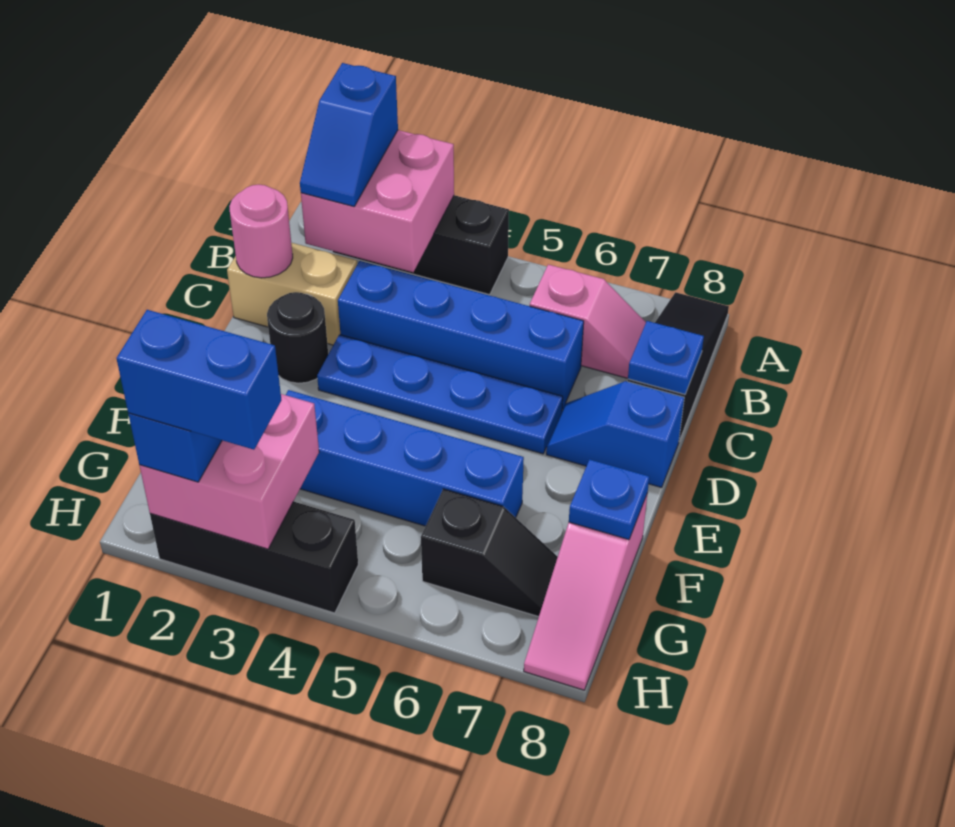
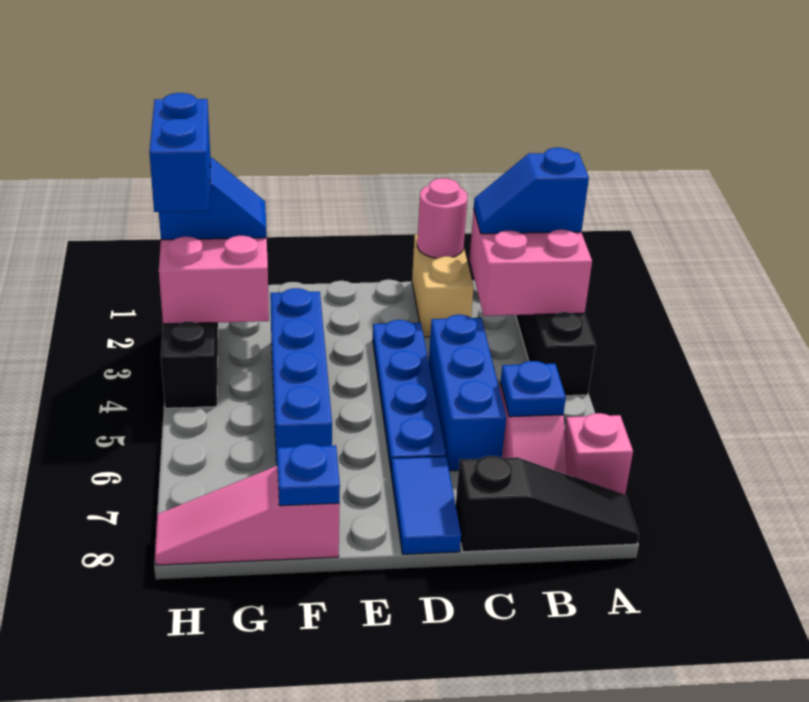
none -> pink brick A7 level 1
blue brick C3:C6 level 1 -> blue brick C4:C6 level 1
blue plate C8 level 2 -> blue plate B6 level 2
black round brick D2 level 1 -> none
blue slope D7:D8 level 1 top 8 -> blue tile D7:D8 level 1
black slope G6:G7 level 1 top 6 -> none

